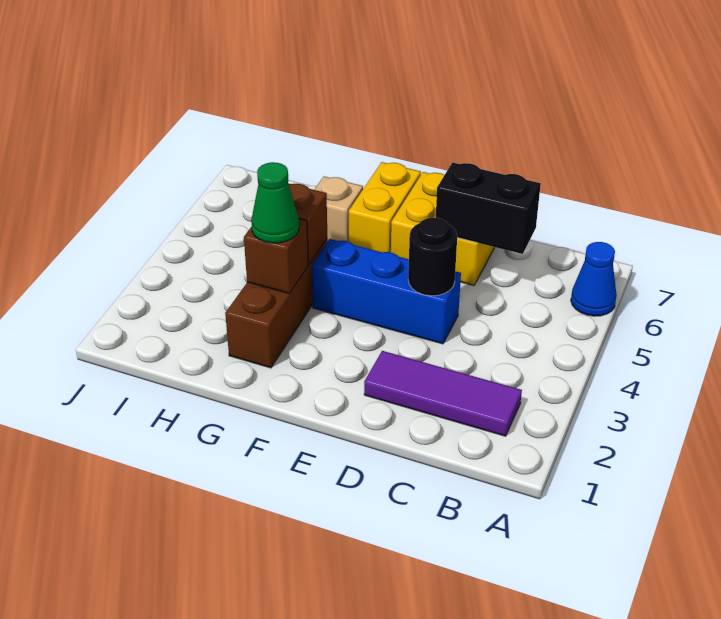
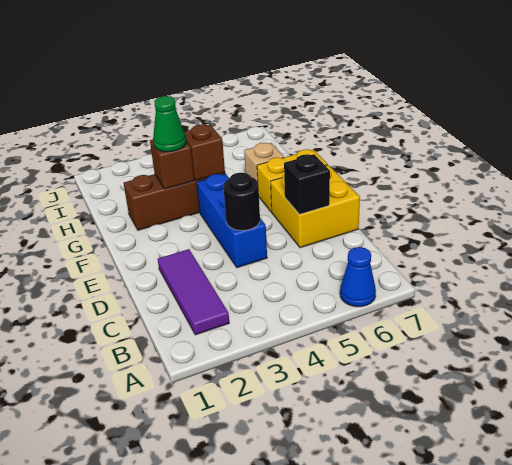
black brick C6:D6 level 2 -> black brick D6 level 2

